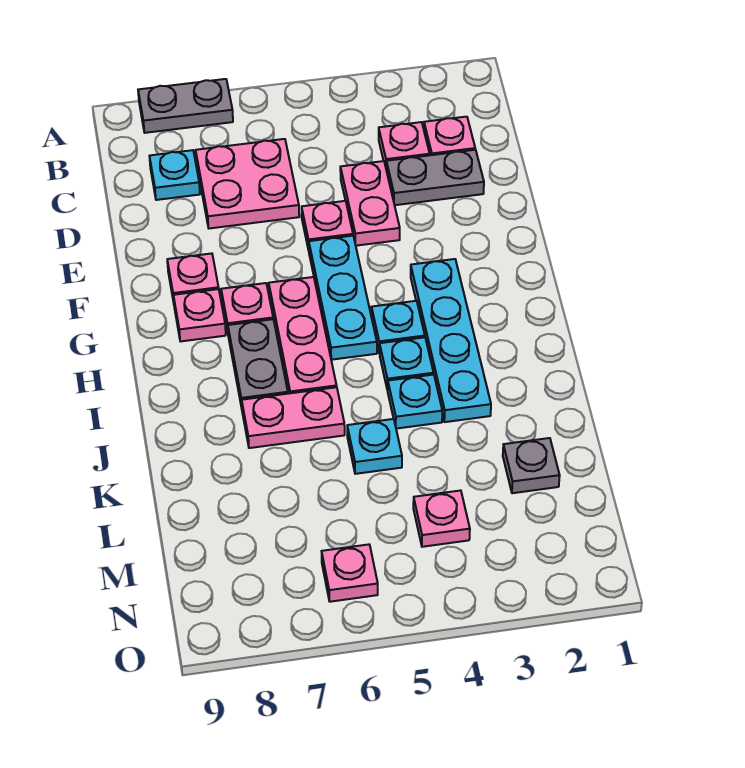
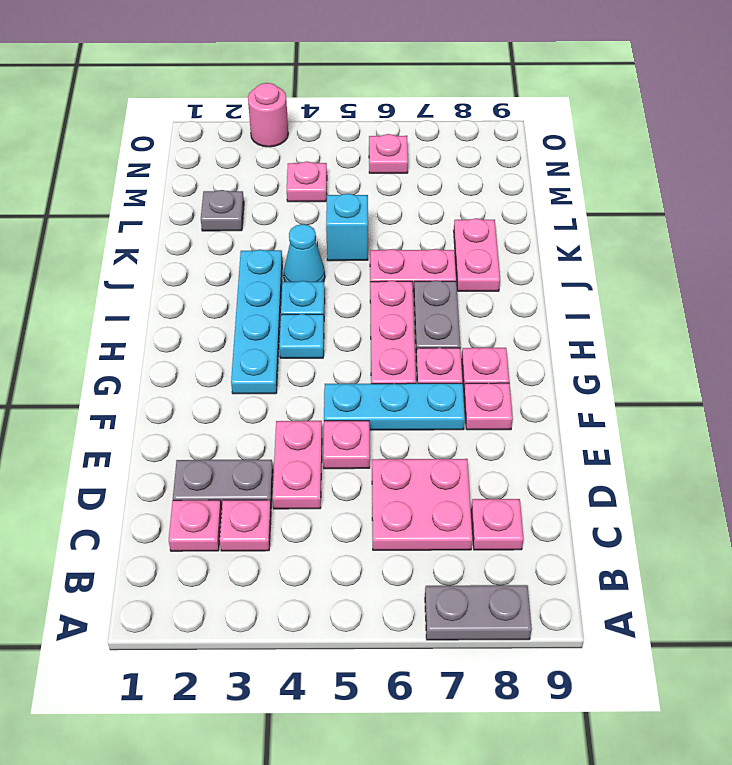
cyan plate C8 level 1 -> pink plate C8 level 1
cyan plate F5:H5 level 1 -> cyan plate F5:F7 level 1
cyan plate J4 level 1 -> cyan cone J4 level 1
none -> pink plate J8:K8 level 1
cyan plate K5 level 1 -> cyan brick K5 level 1
none -> pink round brick O3 level 1

